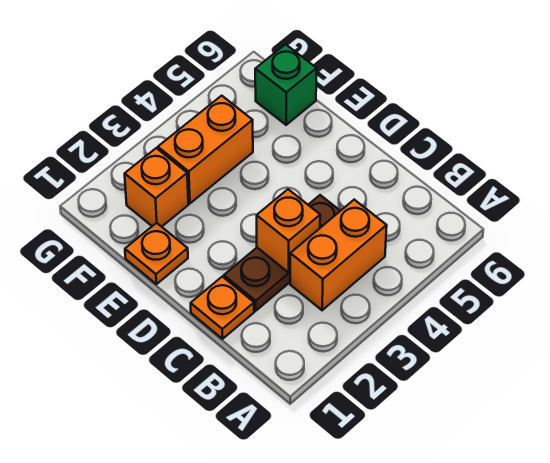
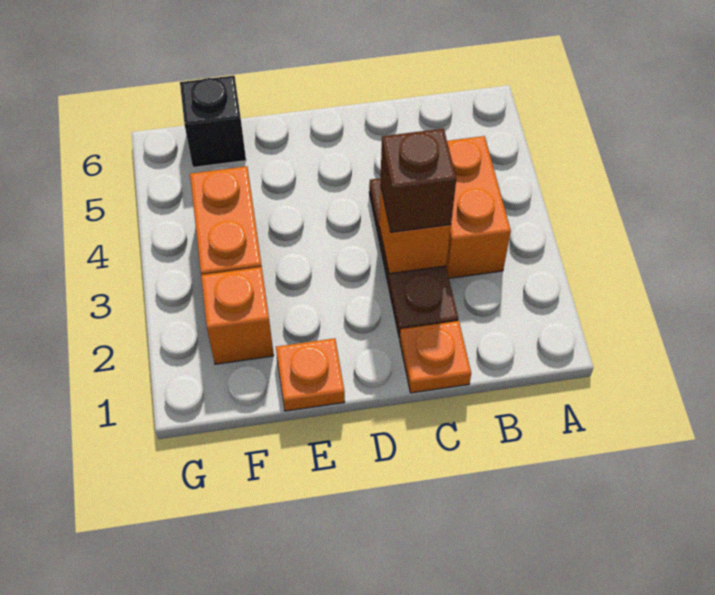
none -> brown brick C3 level 3
green brick F6 level 1 -> black brick F6 level 1

